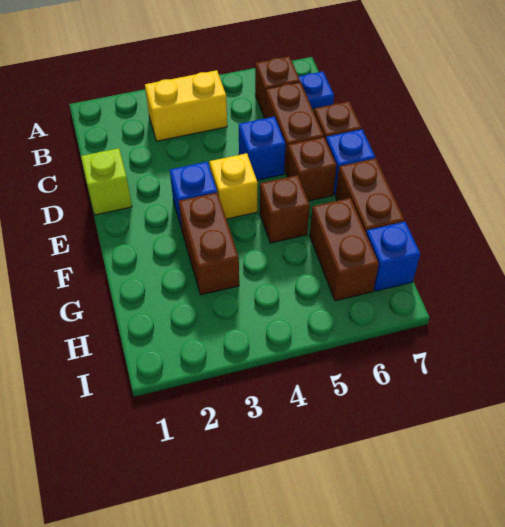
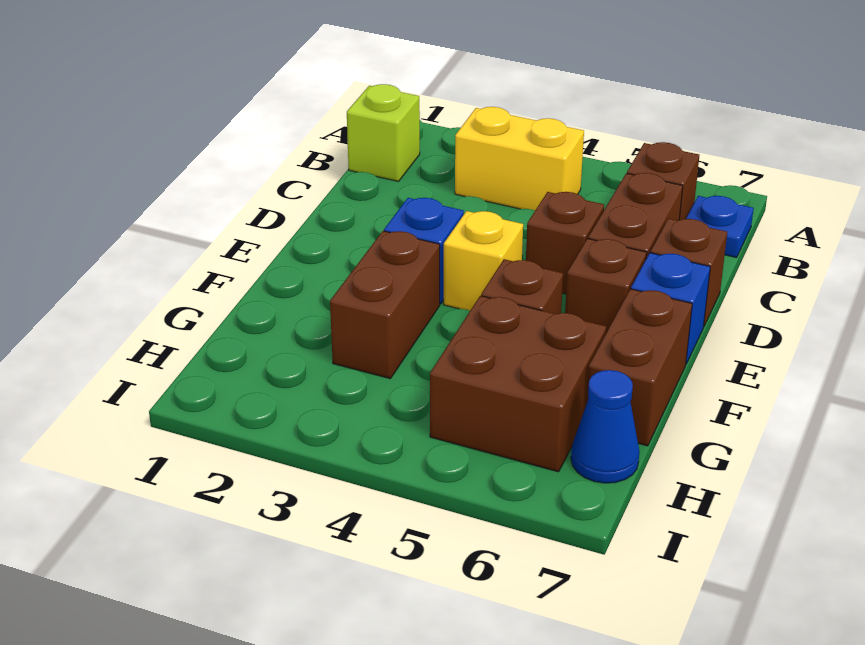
lime brick D1 level 1 -> lime brick B1 level 1
blue brick D5 level 1 -> brown brick D5 level 1
brown brick G6:H6 level 1 -> brown brick G5:H6 level 1
blue brick H7 level 1 -> blue cone H7 level 1

